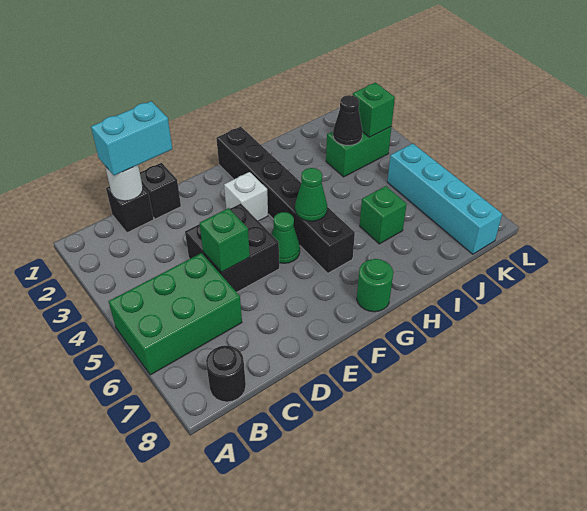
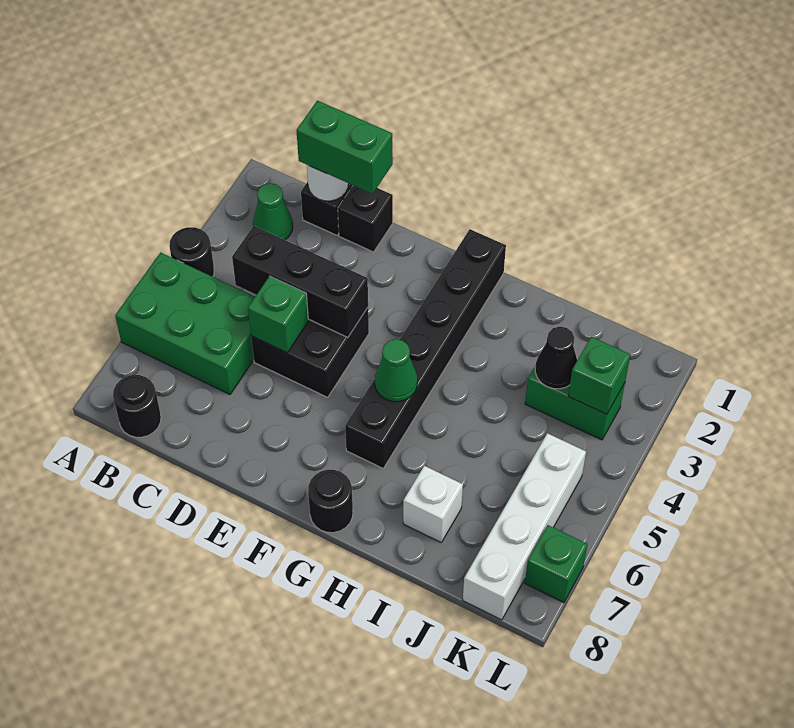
none -> black round brick A4 level 1
cyan brick C1:D1 level 3 -> green brick C1:D1 level 3
none -> black brick C4:E4 level 2
white brick F3 level 1 -> white brick I7 level 1
green cone F5 level 1 -> green cone B2 level 1
green round brick G8 level 1 -> black round brick G8 level 1
green brick I6 level 1 -> green brick L7 level 1
cyan brick K5:K8 level 1 -> white brick K5:K8 level 1

